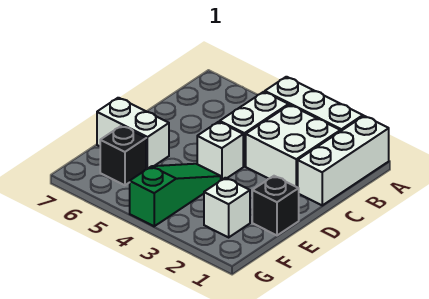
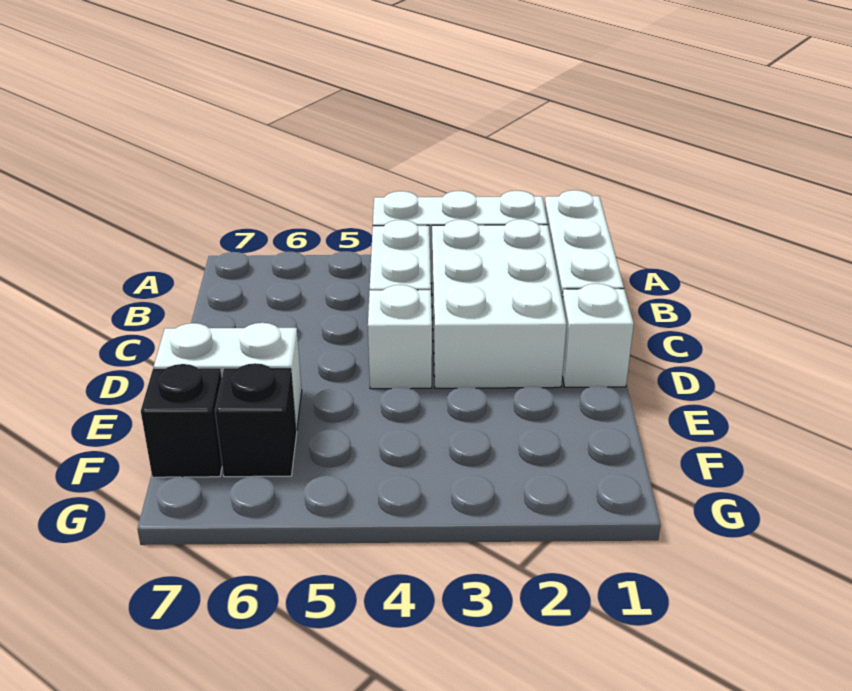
white brick B2:C3 level 1 -> white brick B2:D3 level 1
black brick E1 level 1 -> black brick F7 level 1
green slope E4:G4 level 1 top G -> none
white brick F2 level 1 -> white brick D1 level 1

